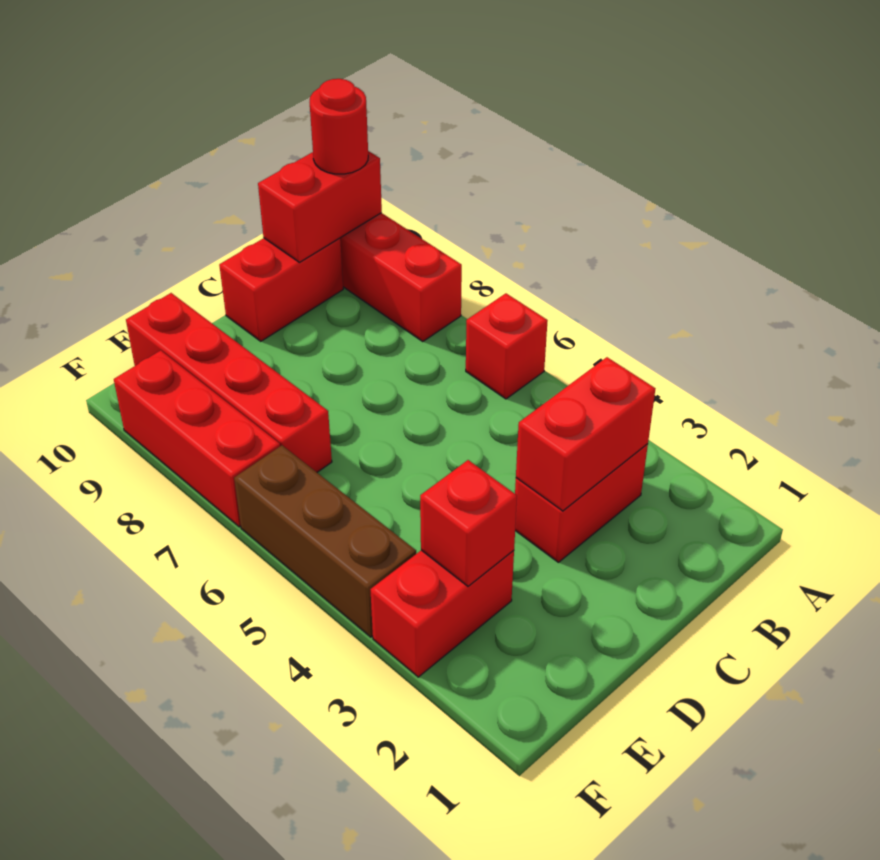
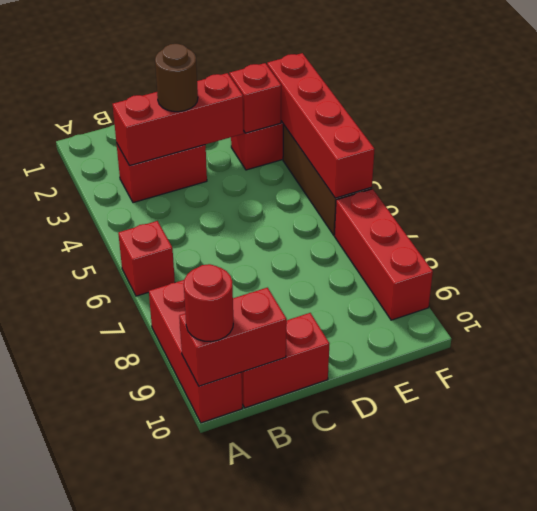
red brick B3:C3 level 2 -> red brick B3:D3 level 2
none -> brown round brick C3 level 3
red brick E7:E10 level 1 -> red brick F3:F6 level 2

